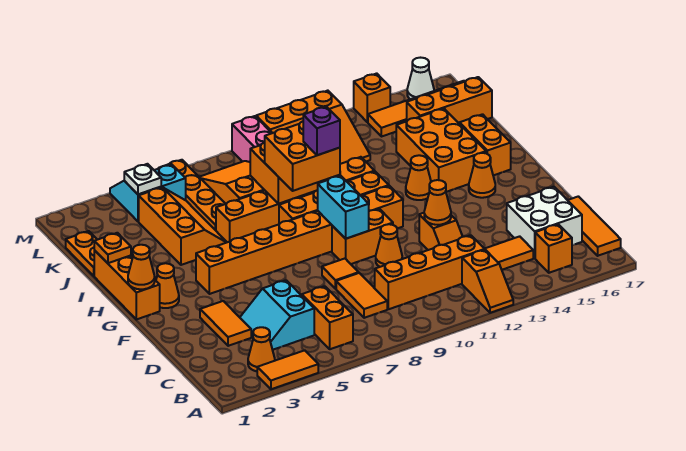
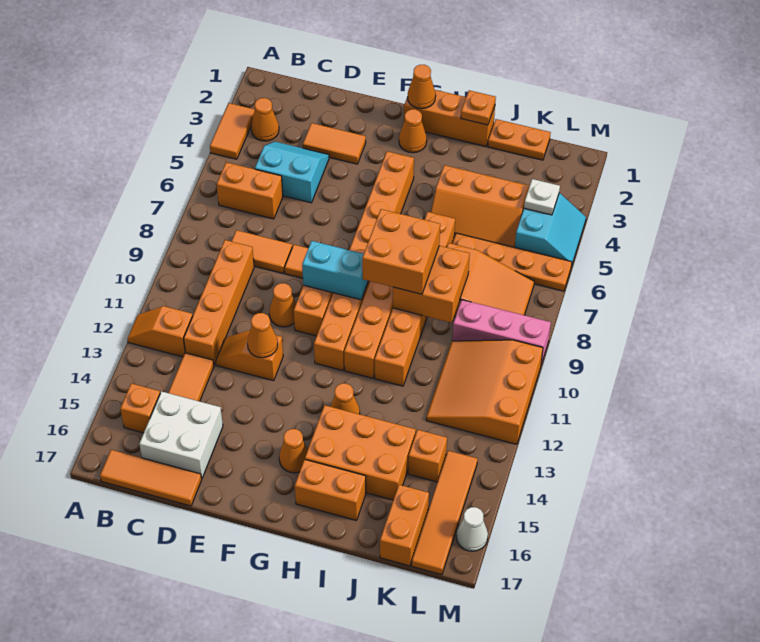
purple brick H9 level 4 -> none
orange brick K15:K17 level 1 -> orange brick K16:K17 level 1
orange brick M14 level 1 -> orange brick K14 level 1

